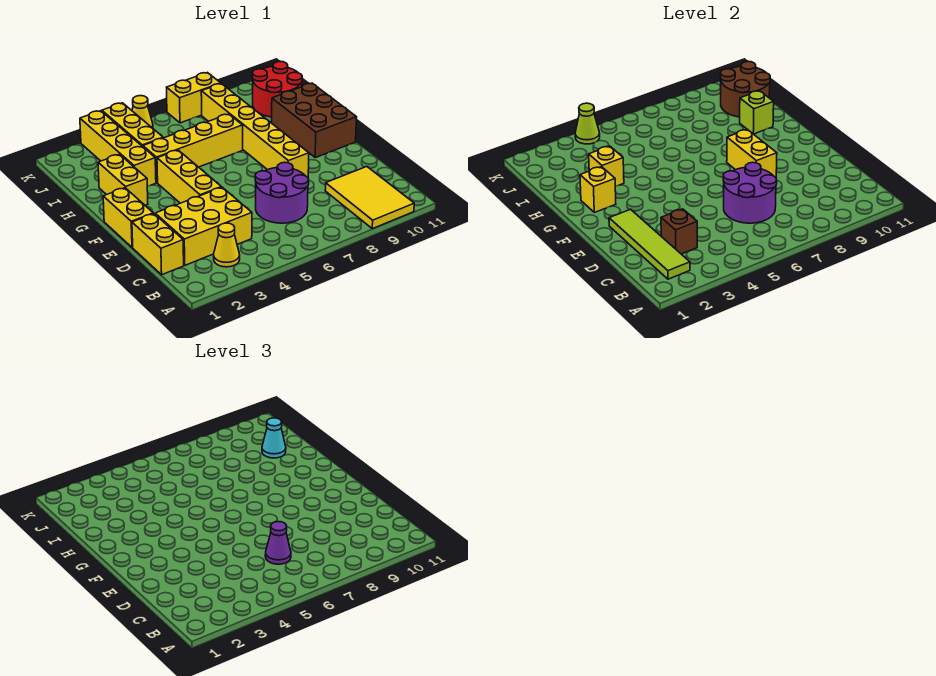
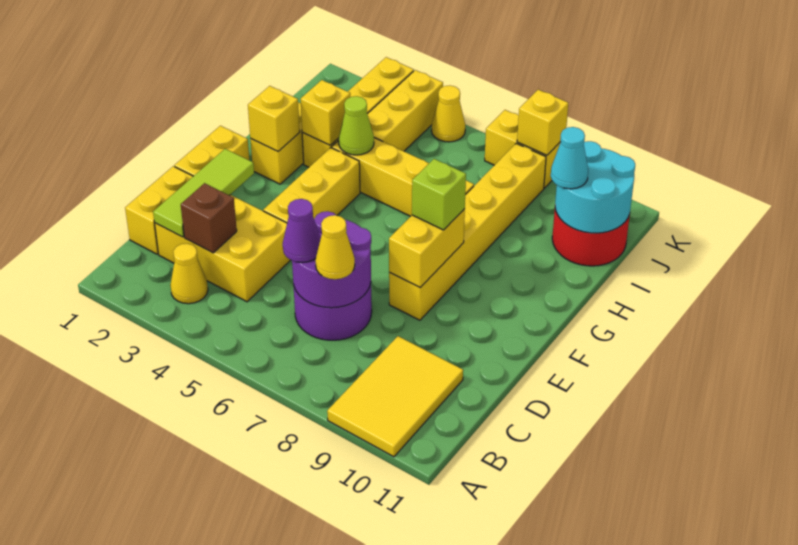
lime tile B2:E2 level 2 -> lime tile C2:E2 level 2
none -> yellow cone C7 level 3
brown brick F10:H11 level 1 -> none
lime brick H10 level 2 -> lime brick F8 level 3
brown round brick I10:J11 level 2 -> cyan round brick I10:J11 level 2
lime cone K4 level 2 -> lime cone H4 level 2
none -> yellow brick K8 level 2

